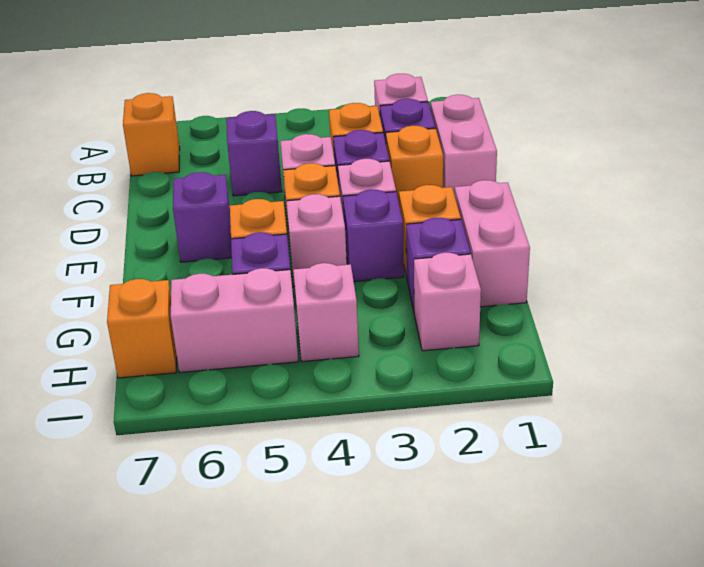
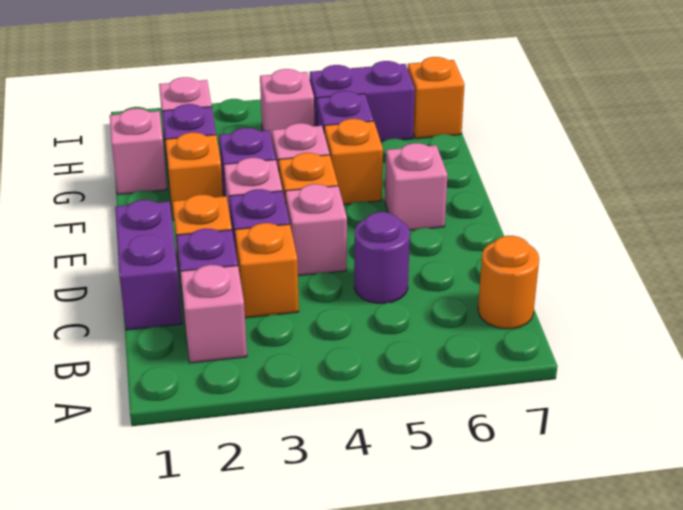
orange brick B7 level 1 -> orange round brick B7 level 1
pink brick C1:D1 level 1 -> purple brick C1:D1 level 1
purple brick C5 level 1 -> purple round brick C5 level 1
purple brick E6 level 1 -> pink brick E6 level 1
pink brick F1:G1 level 1 -> pink brick G1 level 1
pink brick H5:H6 level 1 -> purple brick H5:H6 level 1

